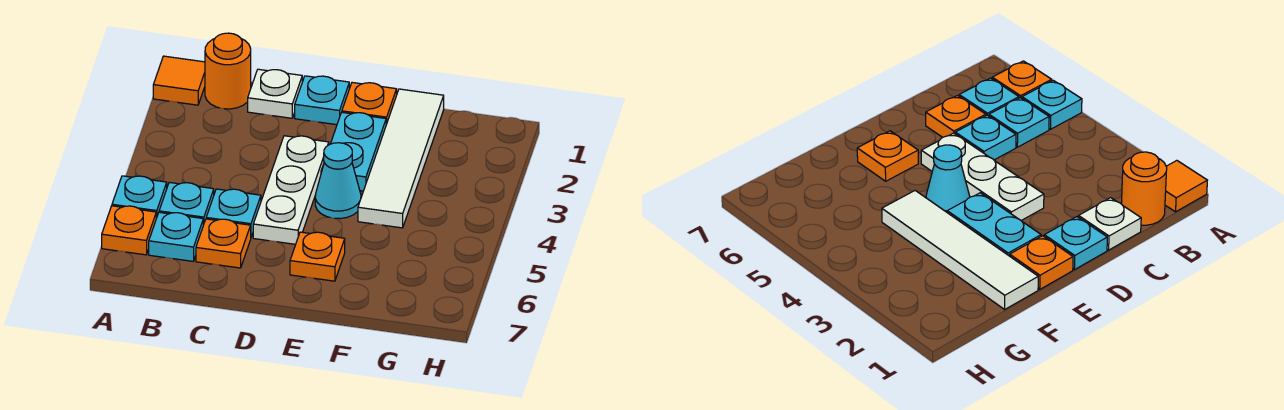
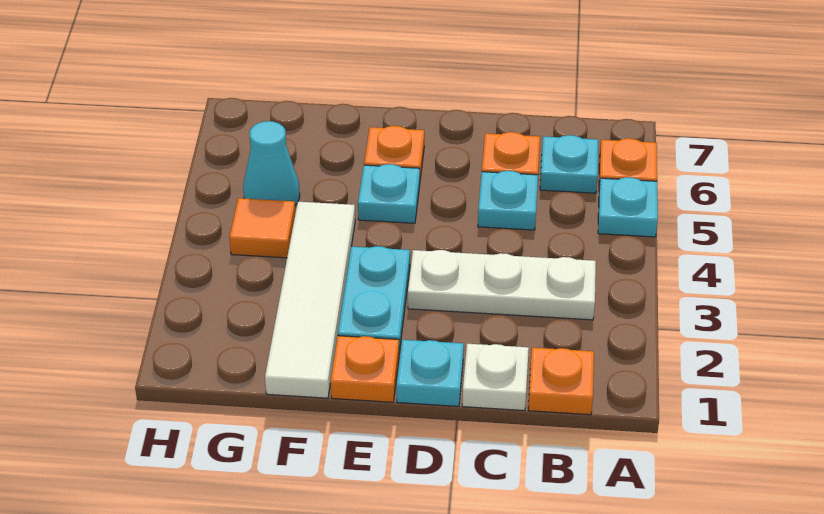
orange tile A1 level 1 -> orange tile G4 level 1
orange round brick B1 level 1 -> orange plate B1 level 1
cyan plate B5 level 1 -> cyan plate E5 level 1
white plate D3:D5 level 1 -> white plate B3:D3 level 1
cyan cone E4 level 1 -> cyan cone G5 level 1

